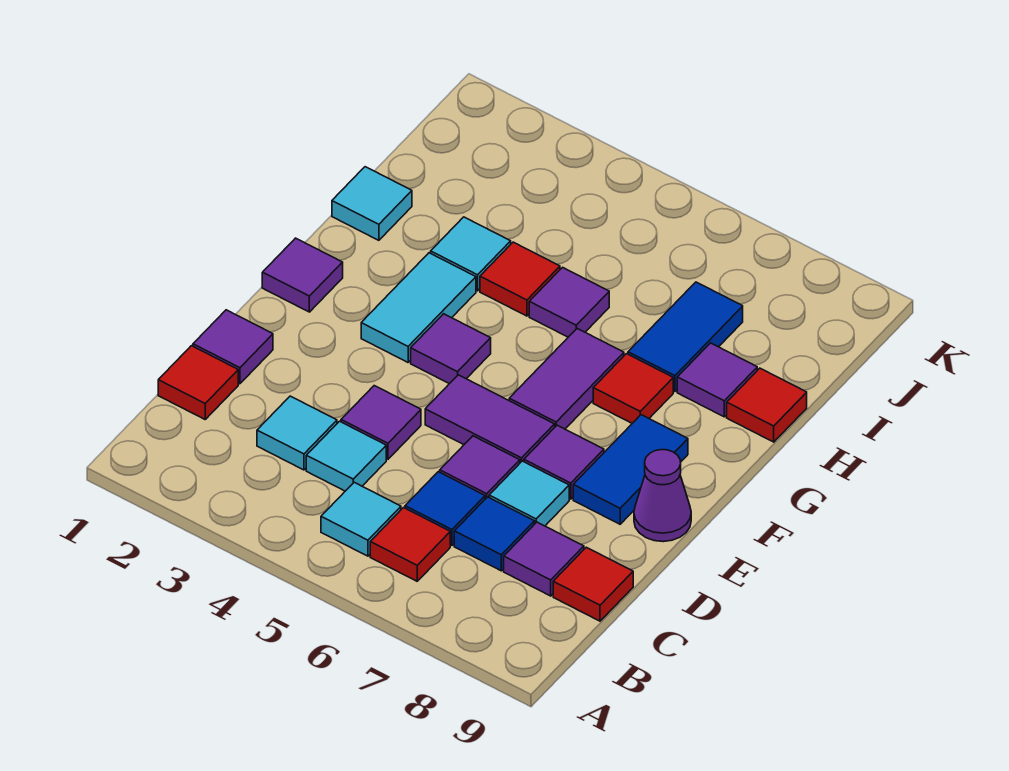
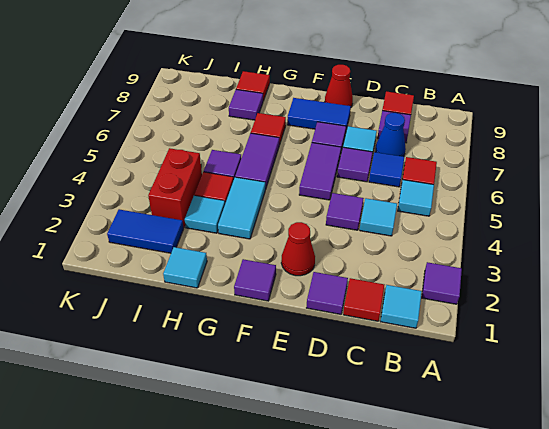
cyan tile C3 level 1 -> cyan tile B1 level 1
blue tile C7 level 1 -> blue cone C7 level 1
none -> red cone E2 level 1
purple cone E9 level 1 -> red cone E9 level 1
cyan tile F3:G3 level 1 -> cyan tile G3:G4 level 1
purple tile F4 level 1 -> purple tile A2 level 1
purple tile F6:G6 level 1 -> purple tile G5:G6 level 1
blue tile H7:I7 level 1 -> blue tile I2:J2 level 1
none -> red brick I3:I4 level 1

